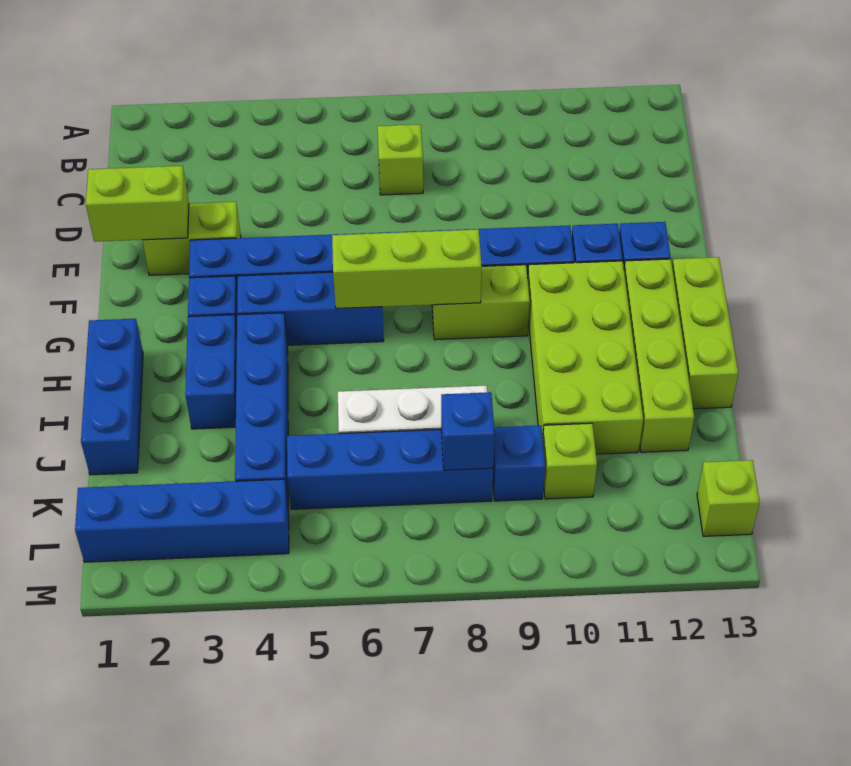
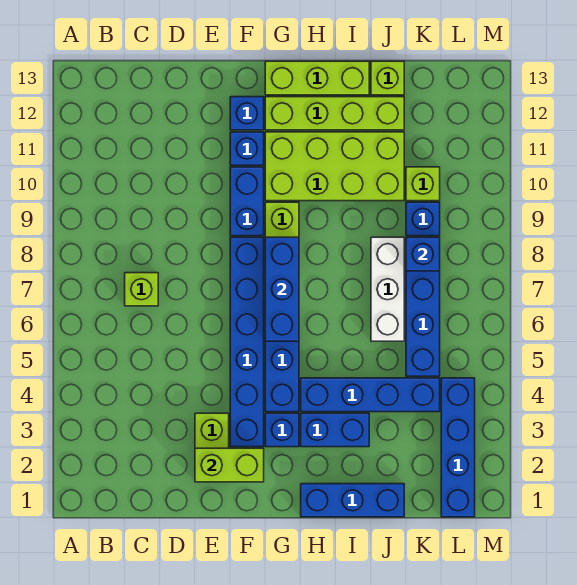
lime brick E1:E2 level 2 -> lime brick E2:F2 level 2
lime brick G6:G8 level 2 -> blue brick G6:G8 level 2
lime brick L13 level 1 -> lime brick J13 level 1

